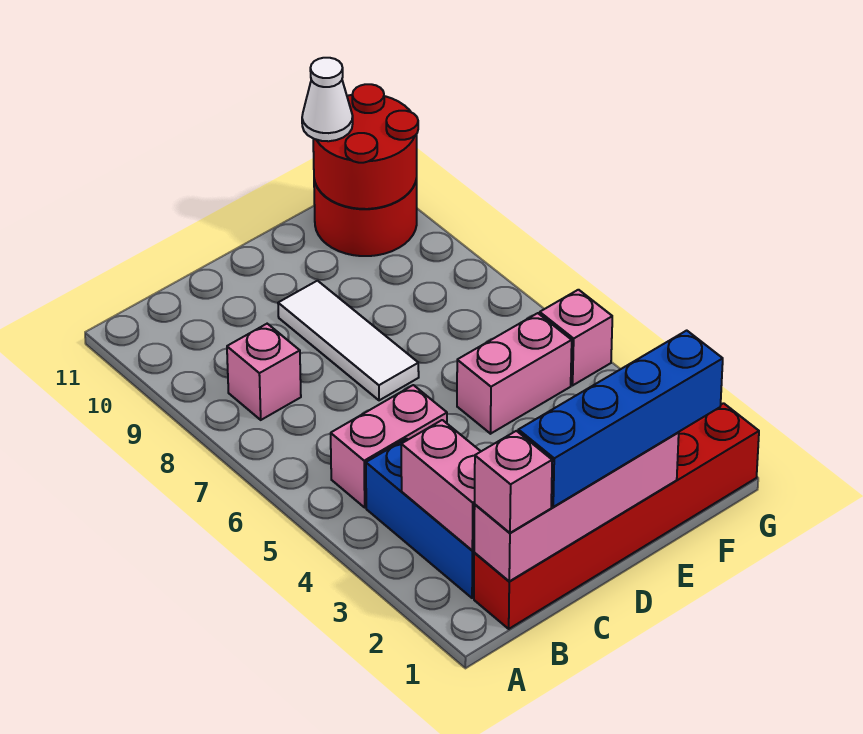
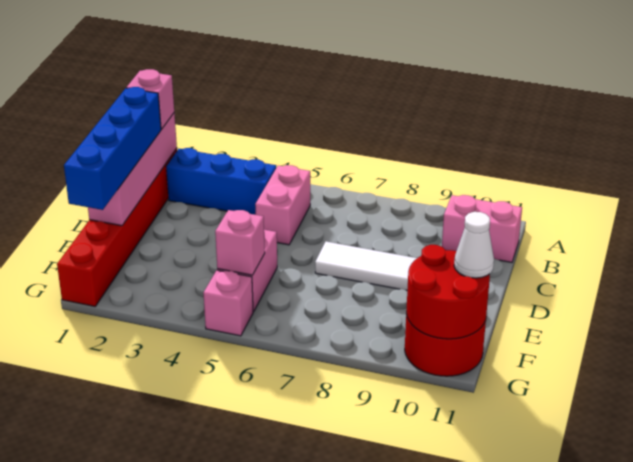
pink brick B2:B3 level 2 -> pink brick B10:B11 level 1
pink brick B8 level 1 -> pink brick F5 level 2

